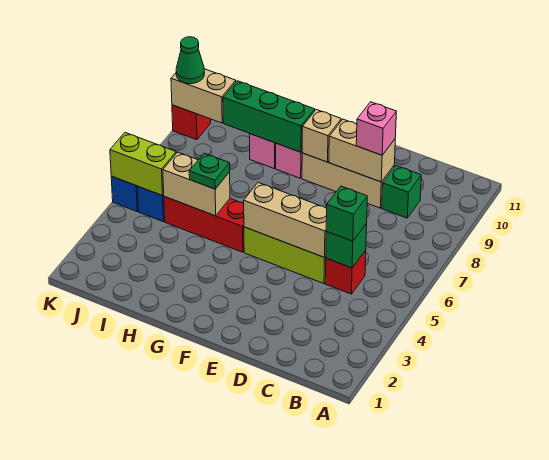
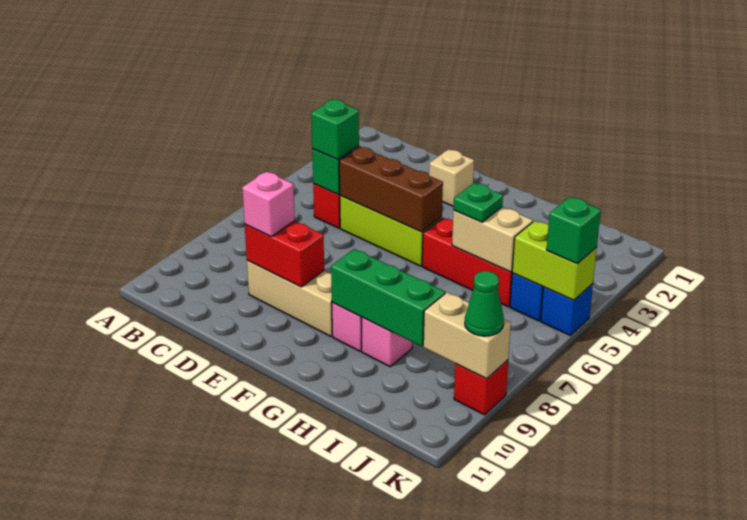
green brick C9 level 1 -> green brick K5 level 3
tan brick D5:F5 level 2 -> brown brick D5:F5 level 2
tan brick D9:E9 level 2 -> red brick D9:E9 level 2
tan brick F9 level 2 -> tan brick E2 level 1

